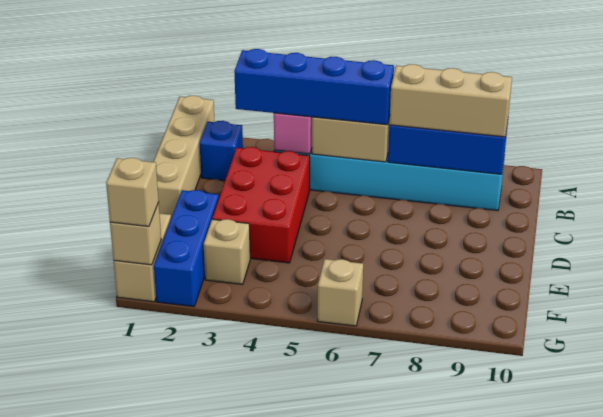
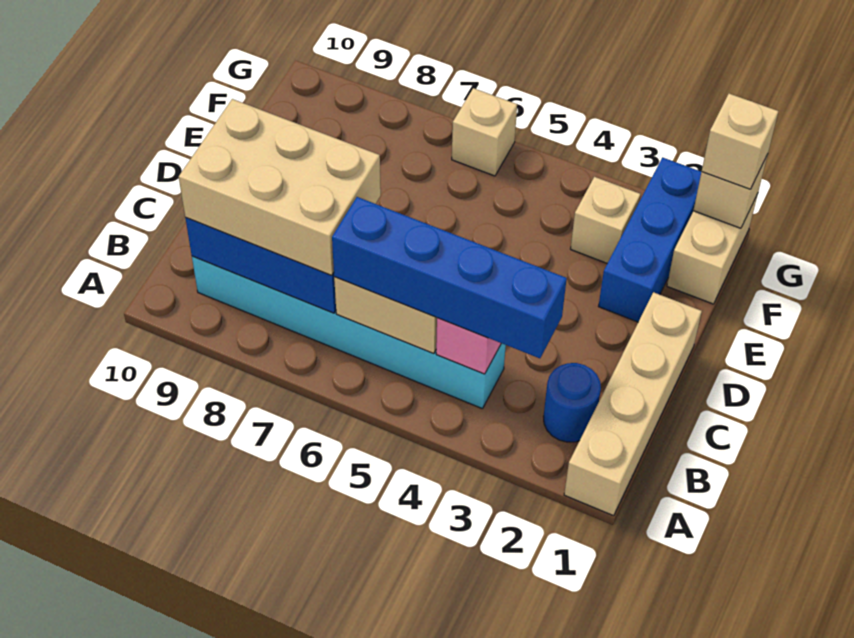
blue brick B2 level 1 -> blue round brick B2 level 1
tan brick B7:B9 level 3 -> tan brick B7:C9 level 3
red brick C3:E4 level 1 -> none

